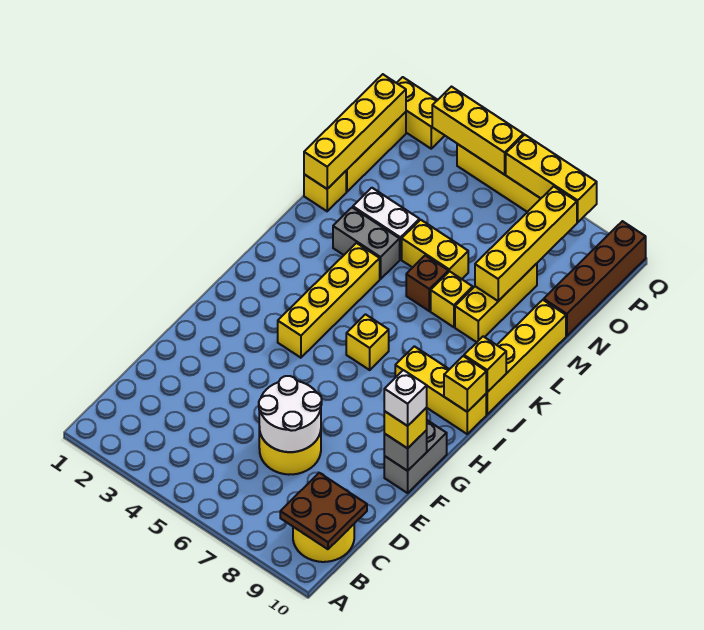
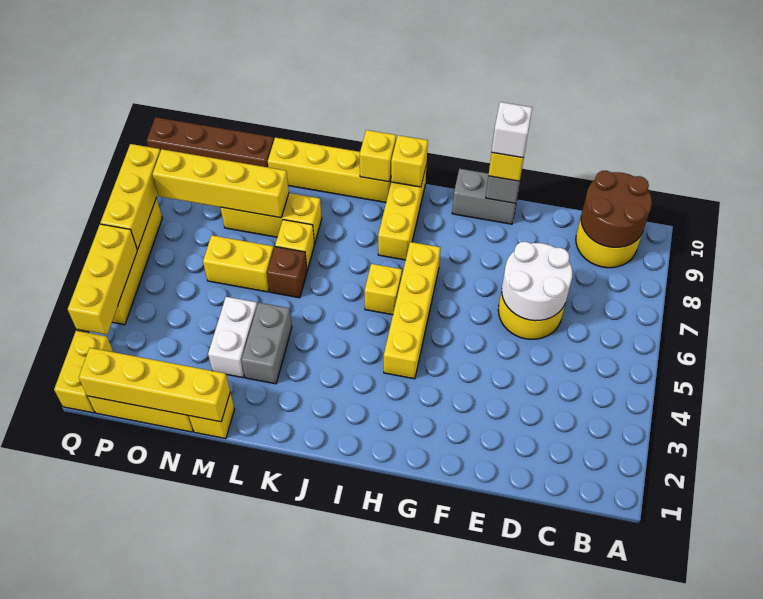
brown plate B9:C10 level 2 -> brown round brick B9:C10 level 2
yellow brick H4:K4 level 1 -> yellow brick H4:H7 level 1
yellow brick M5:M6 level 1 -> yellow brick M6:N6 level 1

